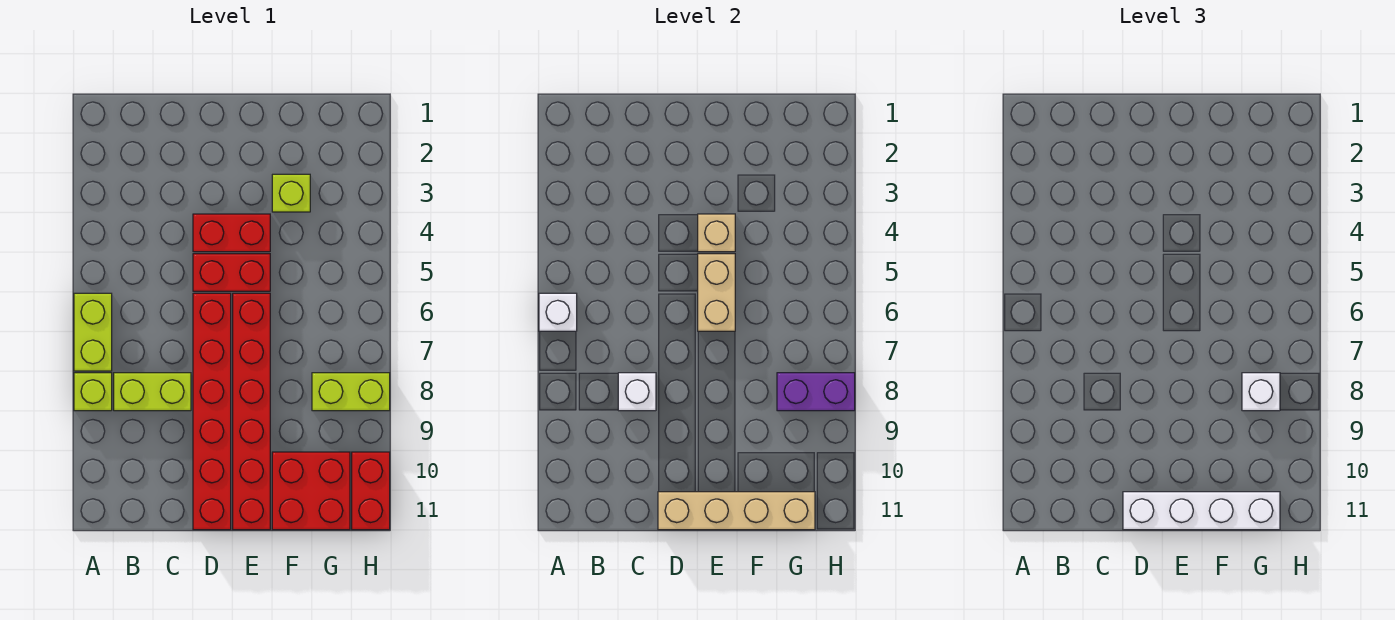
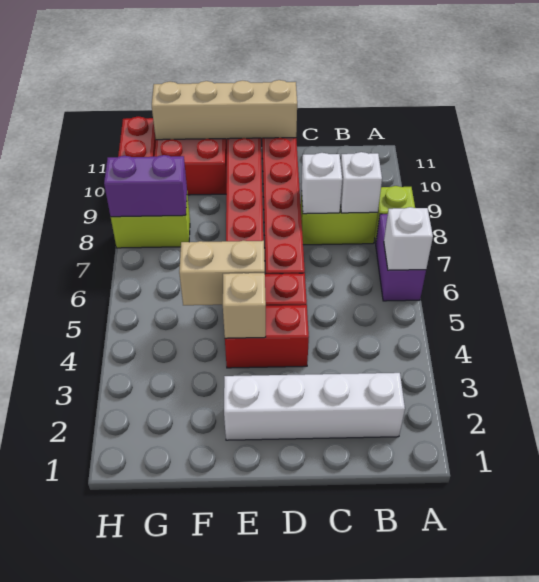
lime brick A6:A7 level 1 -> purple brick A6:A7 level 1
white brick D11:G11 level 3 -> white brick B2:E2 level 1
tan brick E5:E6 level 2 -> tan brick E5:F5 level 2
lime brick F3 level 1 -> none
white brick G8 level 3 -> white brick B8 level 2

